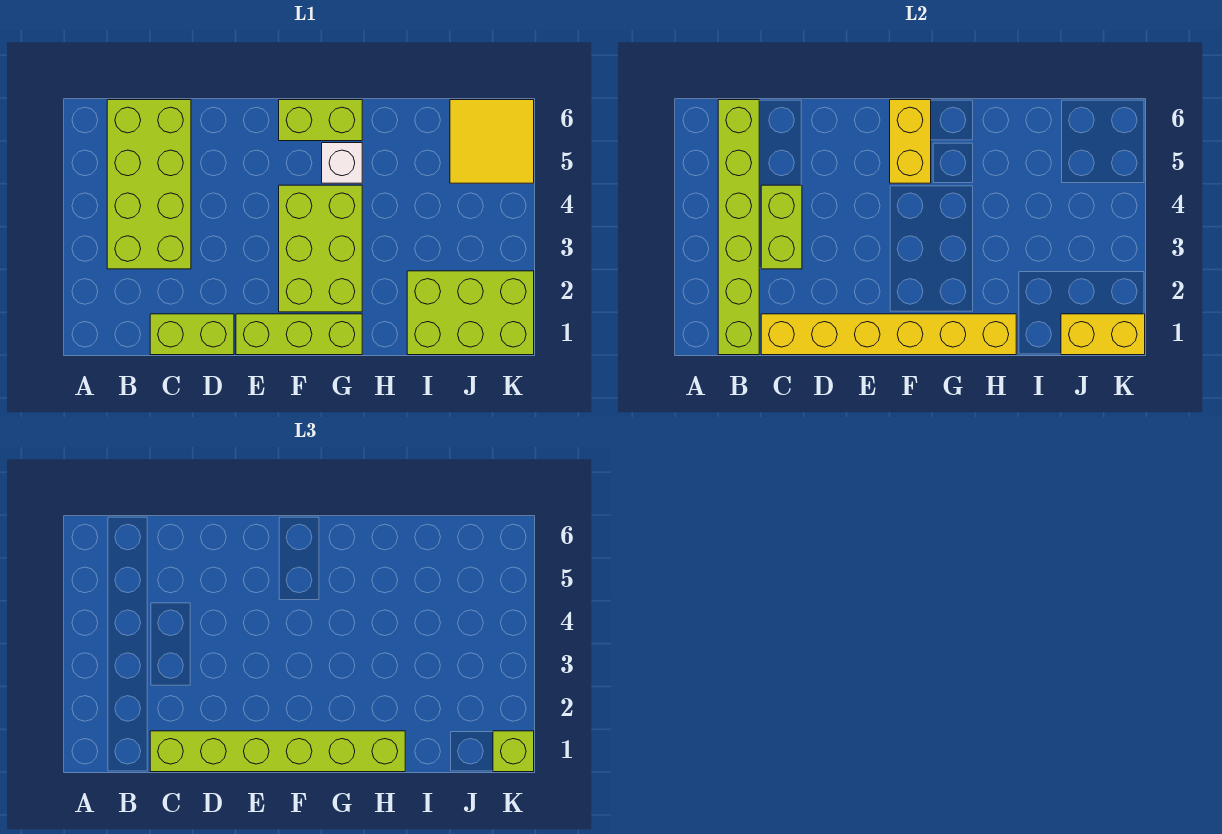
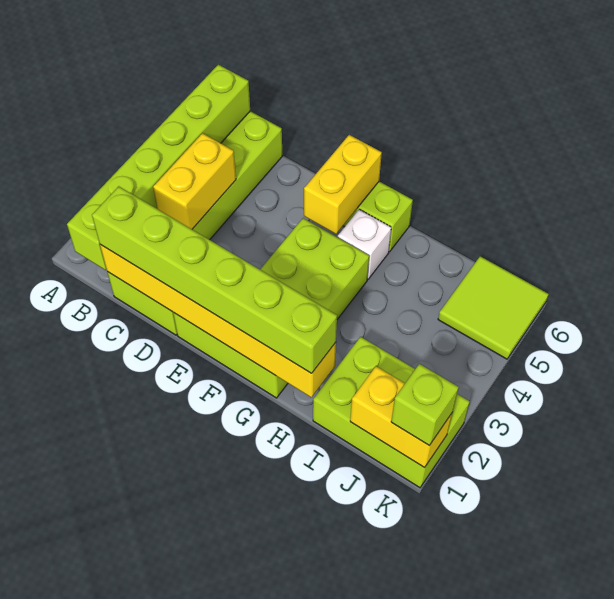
lime brick C3:C4 level 2 -> yellow brick C3:C4 level 2
yellow tile J5:K6 level 1 -> lime tile J5:K6 level 1

